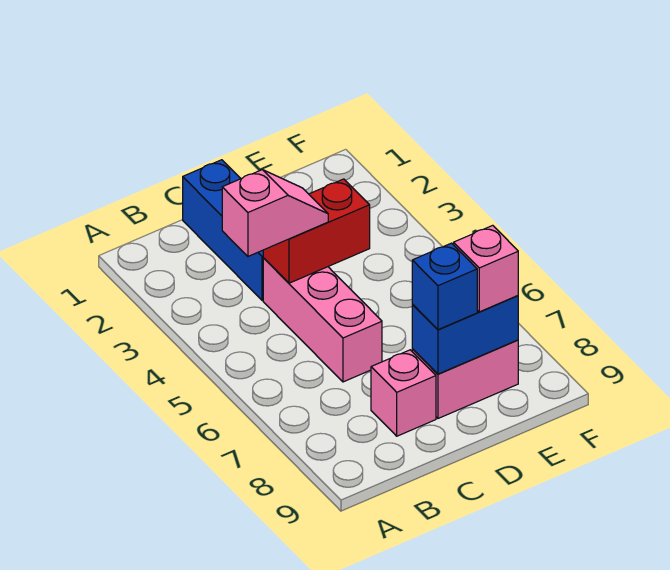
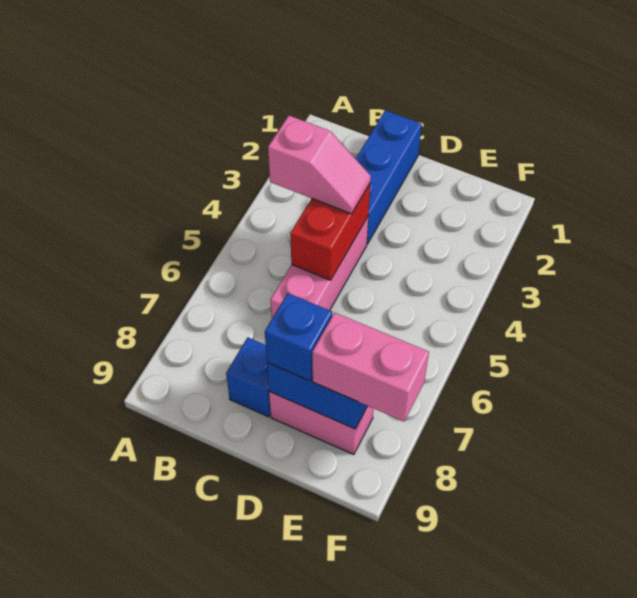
red brick C4:D4 level 2 -> red brick C4:C5 level 2
pink brick C8 level 1 -> blue brick C8 level 1
pink brick E8 level 3 -> pink brick E8:F8 level 3

